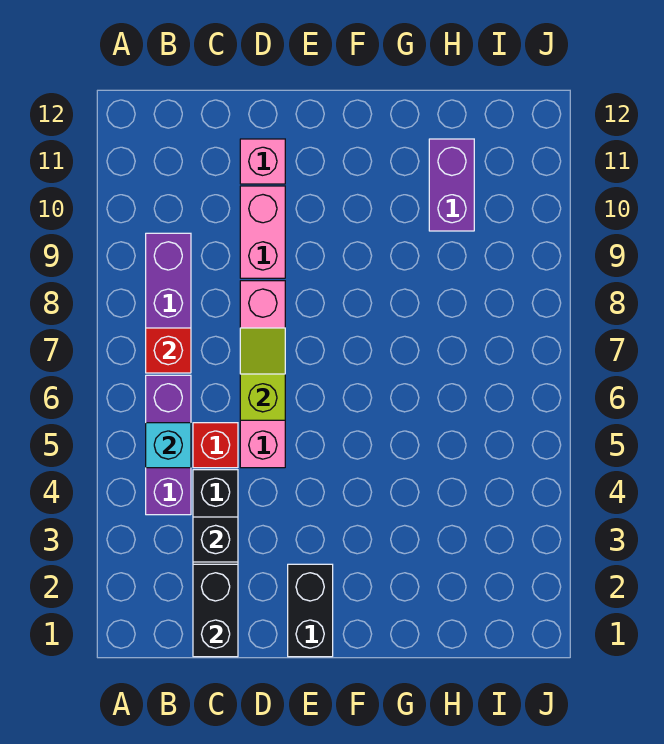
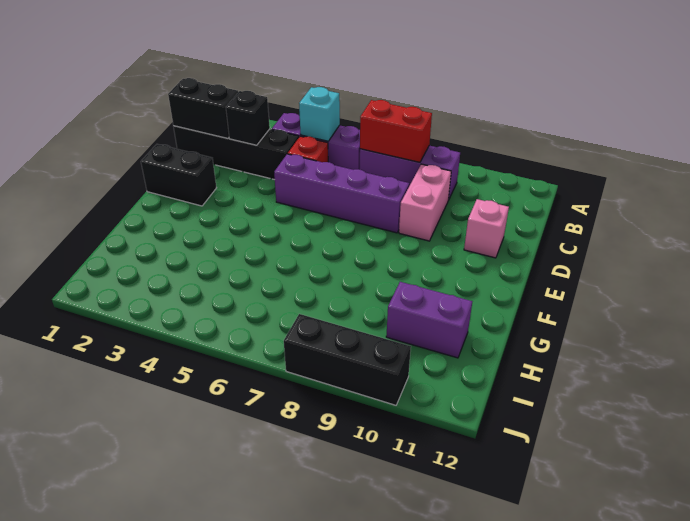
red brick B7 level 2 -> red brick B7:B8 level 2
pink brick D5:D8 level 1 -> purple brick D5:D8 level 1
lime slope D6:D7 level 2 top 6 -> none
pink brick D9:D10 level 1 -> pink brick C9:D9 level 1
none -> black brick J8:J10 level 1

